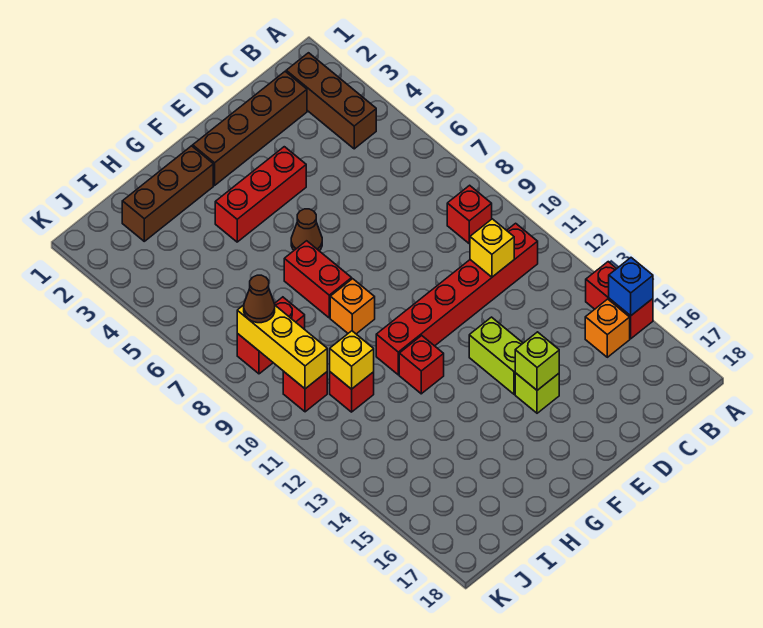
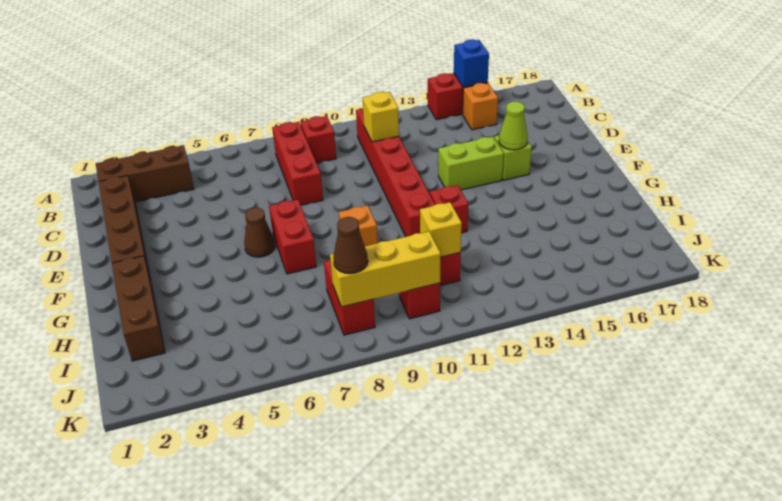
red brick E4:G4 level 1 -> red brick B8:D8 level 1
lime brick E15 level 2 -> lime cone E15 level 2
red brick G7:G8 level 1 -> red brick F7:G7 level 1

